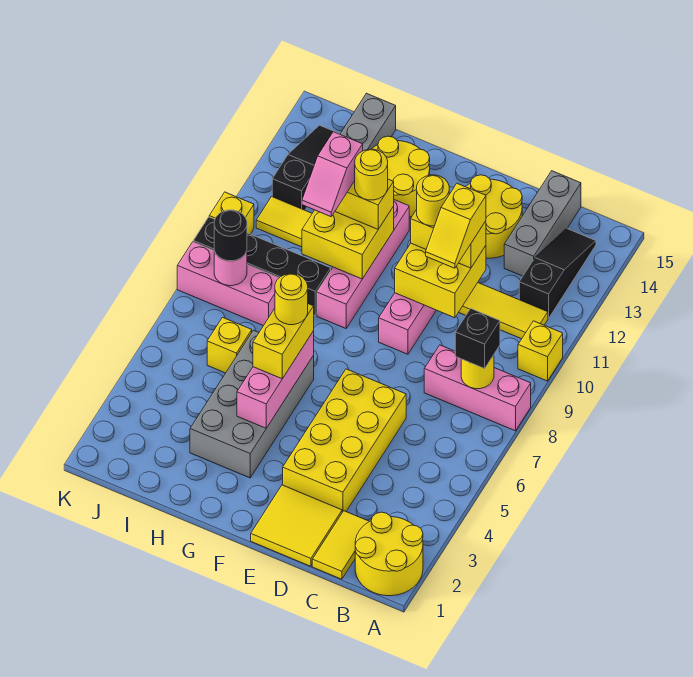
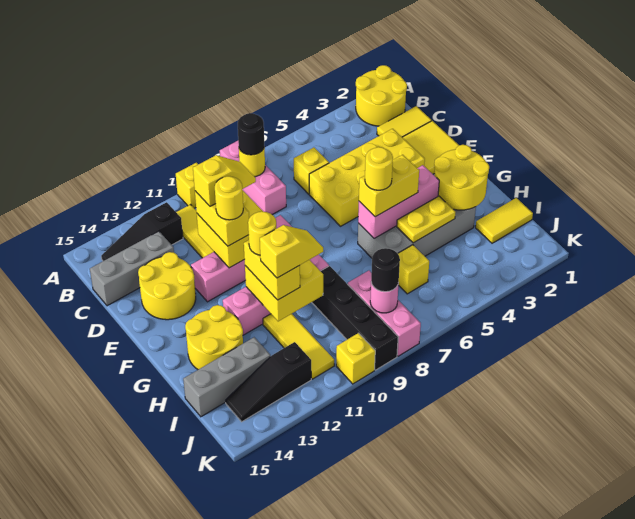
black brick B8 level 3 -> black round brick B8 level 3
none -> yellow brick C6 level 1
none -> yellow round brick G2:H3 level 2
none -> yellow plate H4:H5 level 2
pink slope H10:H11 level 4 top 11 -> yellow slope H10:H11 level 4 top 11
none -> yellow tile I1:I2 level 1

